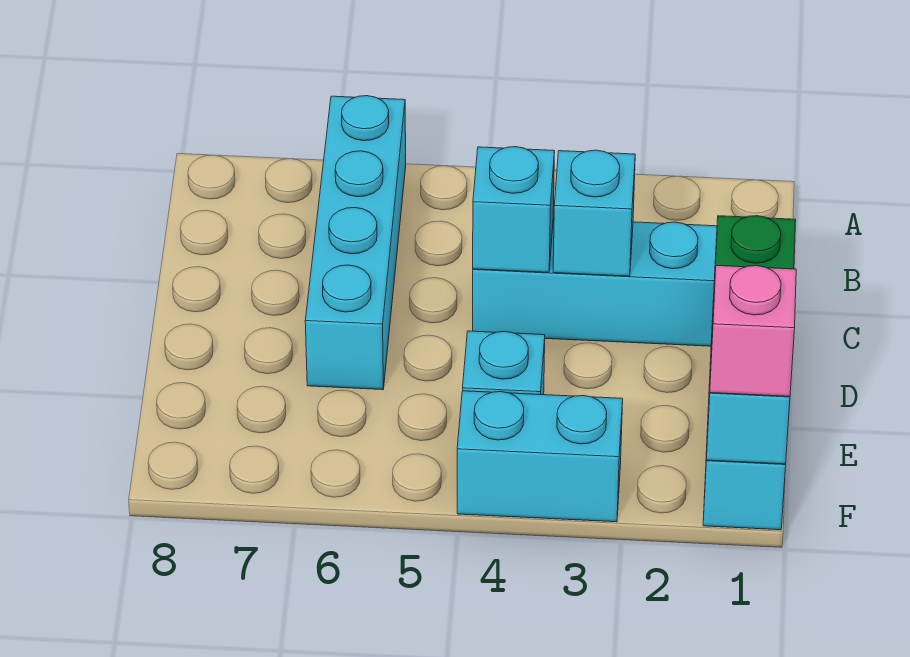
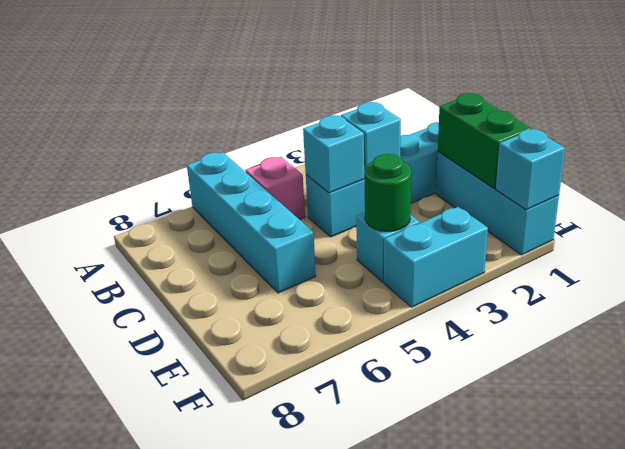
none -> green round brick E4 level 2
pink brick F1 level 3 -> pink brick B5 level 1

